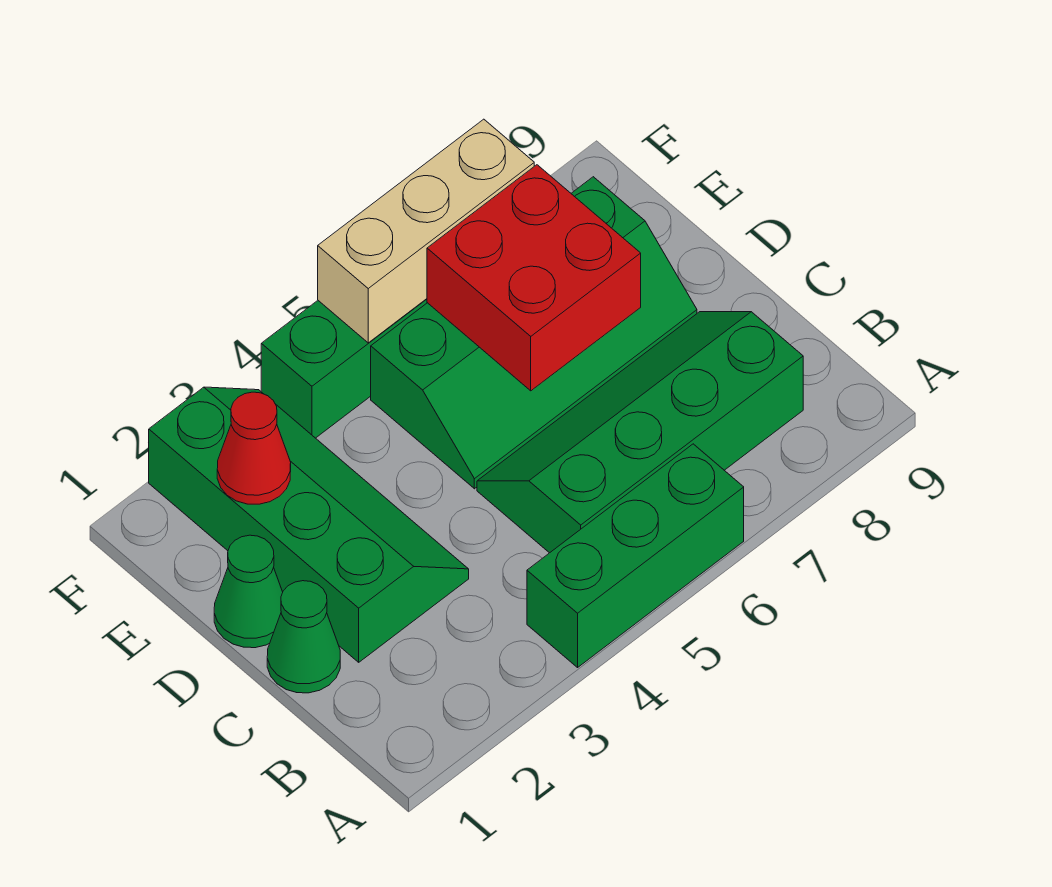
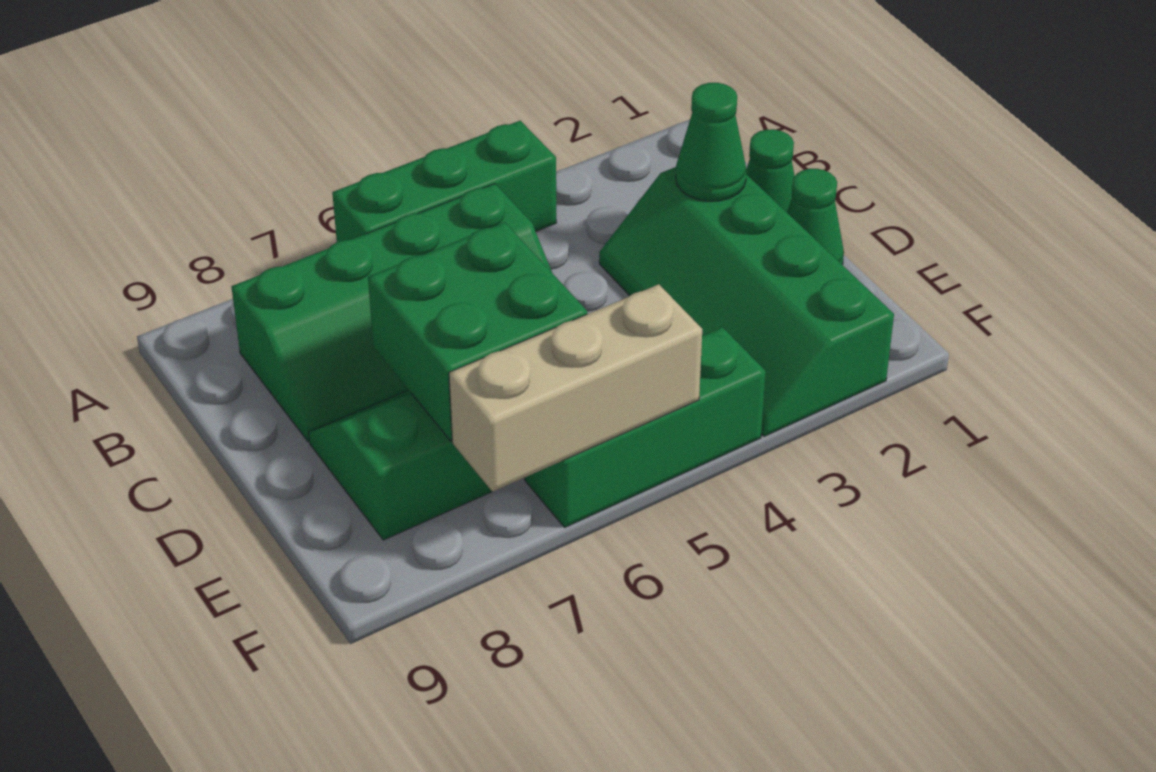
none -> green cone C2 level 2
red brick D6:E7 level 2 -> green brick D6:E7 level 2
red cone E2 level 2 -> none

